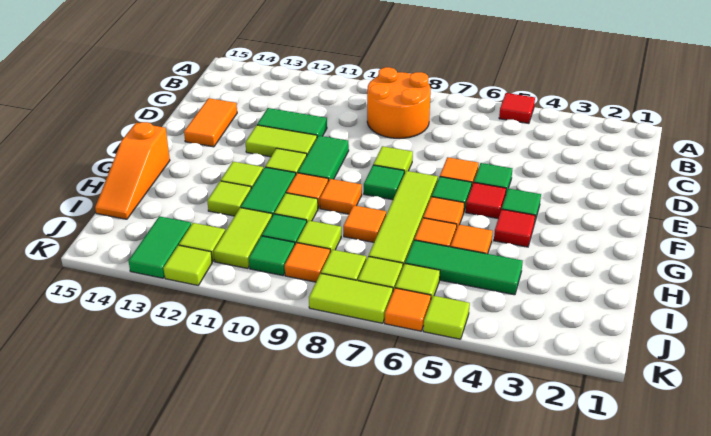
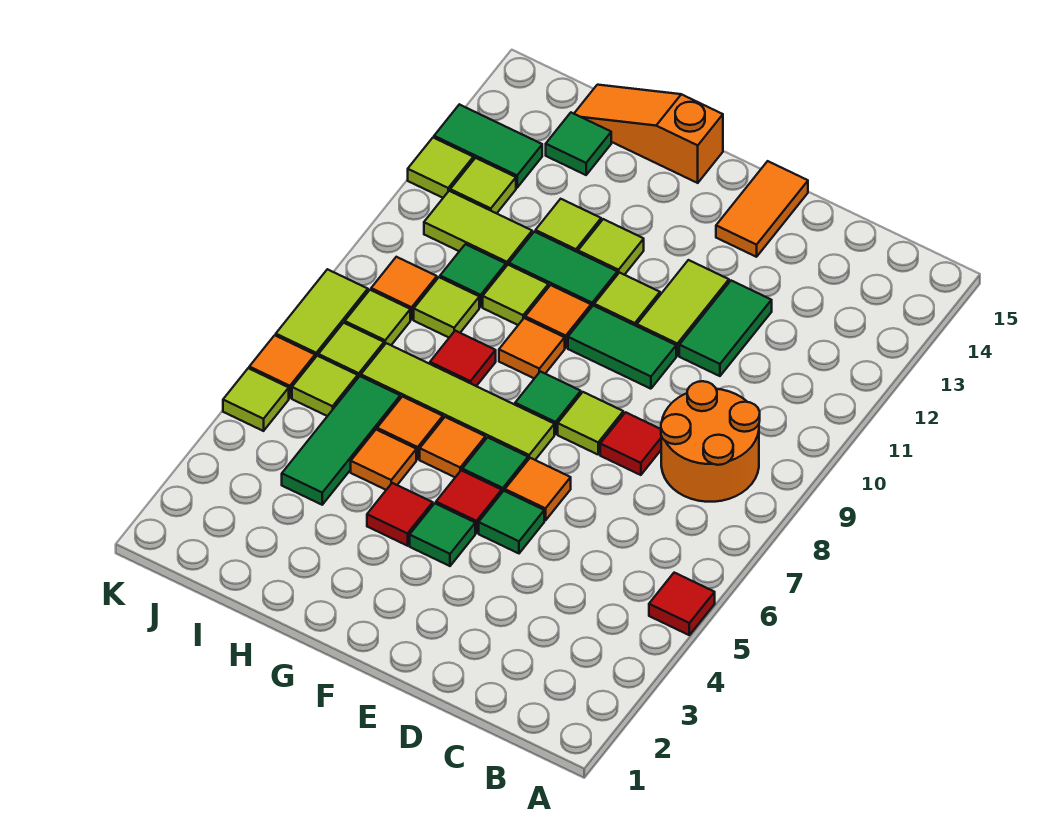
none -> red tile D8 level 1
orange tile D14:E14 level 1 -> orange tile E14:E15 level 1
orange tile H8 level 1 -> red tile H8 level 1
green tile J10 level 1 -> green tile I14 level 1

